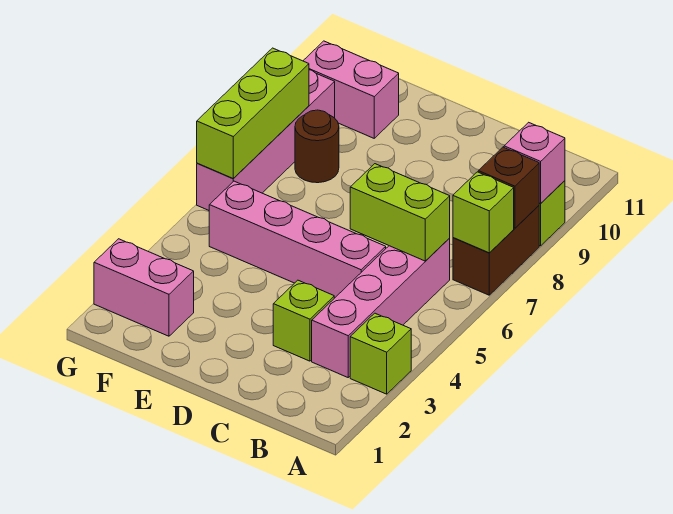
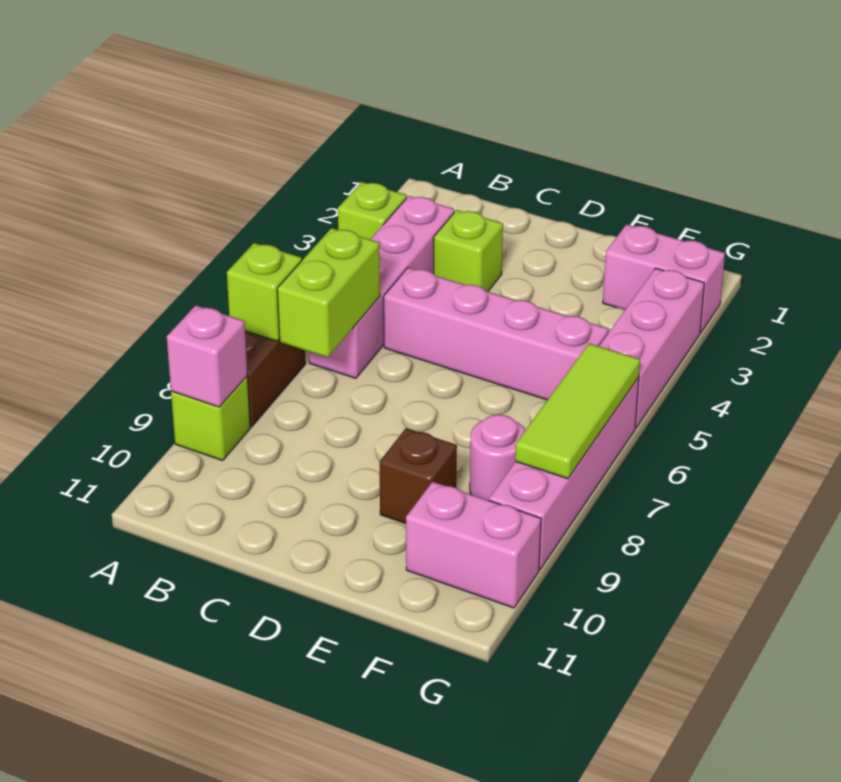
brown brick A8 level 2 -> brown brick E9 level 1
lime brick B6:C6 level 2 -> lime brick B6:B7 level 2
brown round brick F8 level 1 -> pink round brick F8 level 1
none -> pink brick G3:G5 level 1
lime brick G6:G8 level 2 -> lime tile G6:G8 level 2

